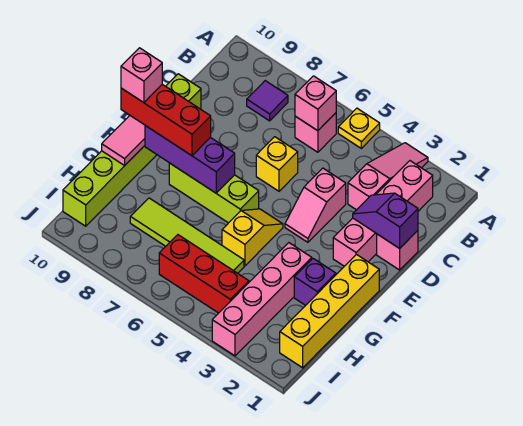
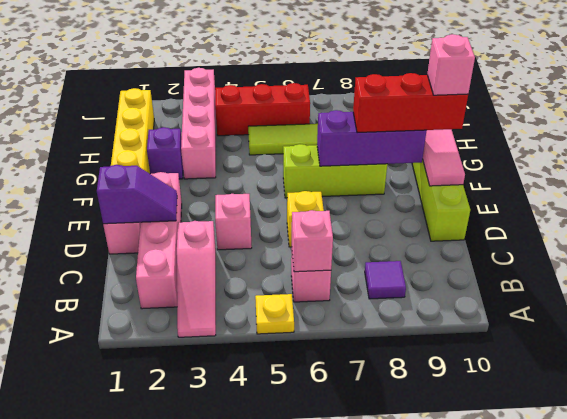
yellow slope F5:G5 level 1 top G -> none

